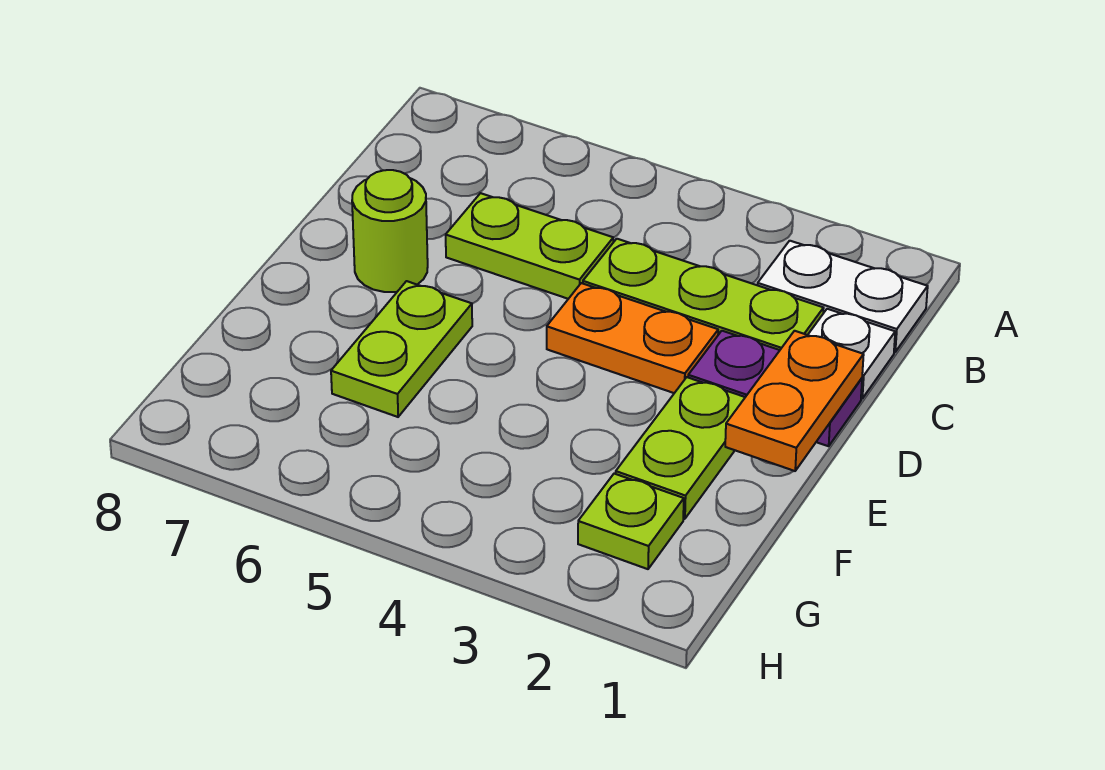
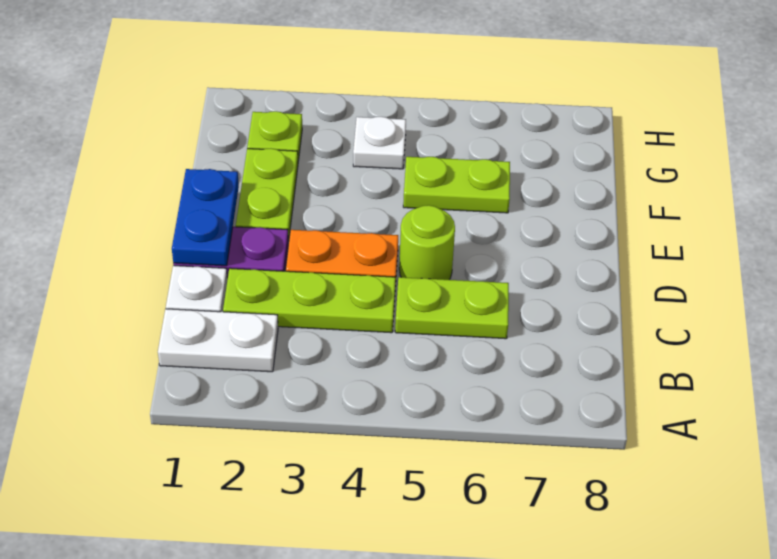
orange plate D1:E1 level 2 -> blue plate D1:E1 level 2
lime round brick D7 level 1 -> lime round brick D5 level 1
lime plate E6:F6 level 1 -> lime plate F5:F6 level 1
none -> white plate G4 level 1

